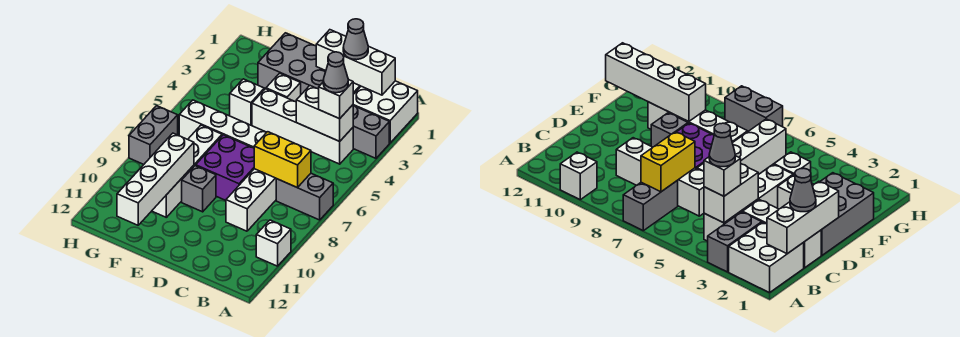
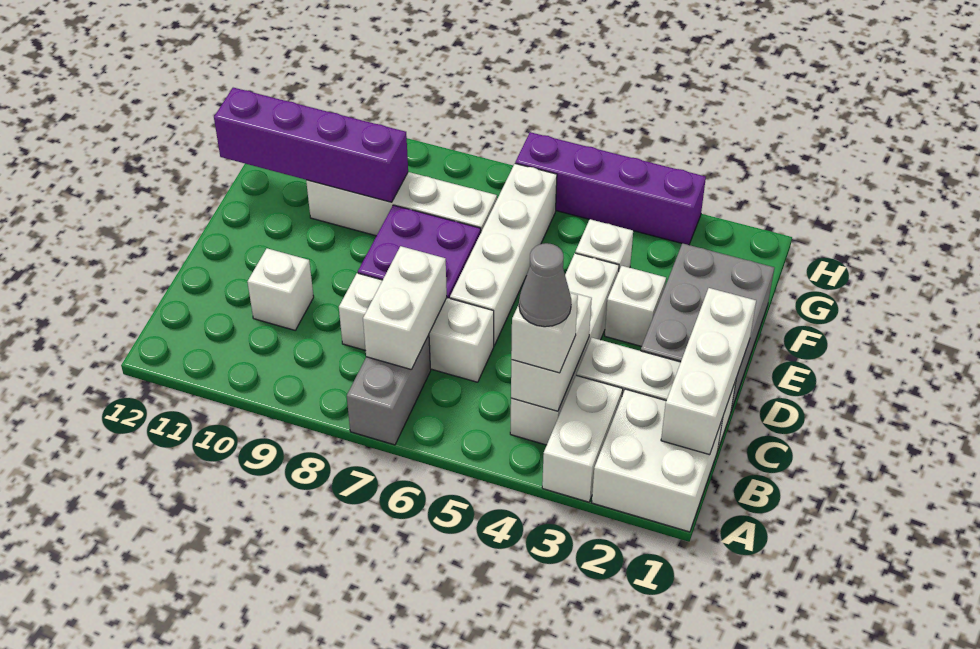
grey brick A3:B3 level 1 -> white brick A3:B3 level 1
white brick A10 level 1 -> white brick C10 level 1
yellow brick B7:C7 level 2 -> white brick B7:C7 level 2
grey cone C1 level 3 -> none
white brick C6:C9 level 1 -> white brick C6:C8 level 1
grey brick E9 level 1 -> none
white brick F9:F12 level 2 -> purple brick F9:F12 level 2
none -> purple brick H3:H6 level 1
grey brick H7:H8 level 1 -> none

